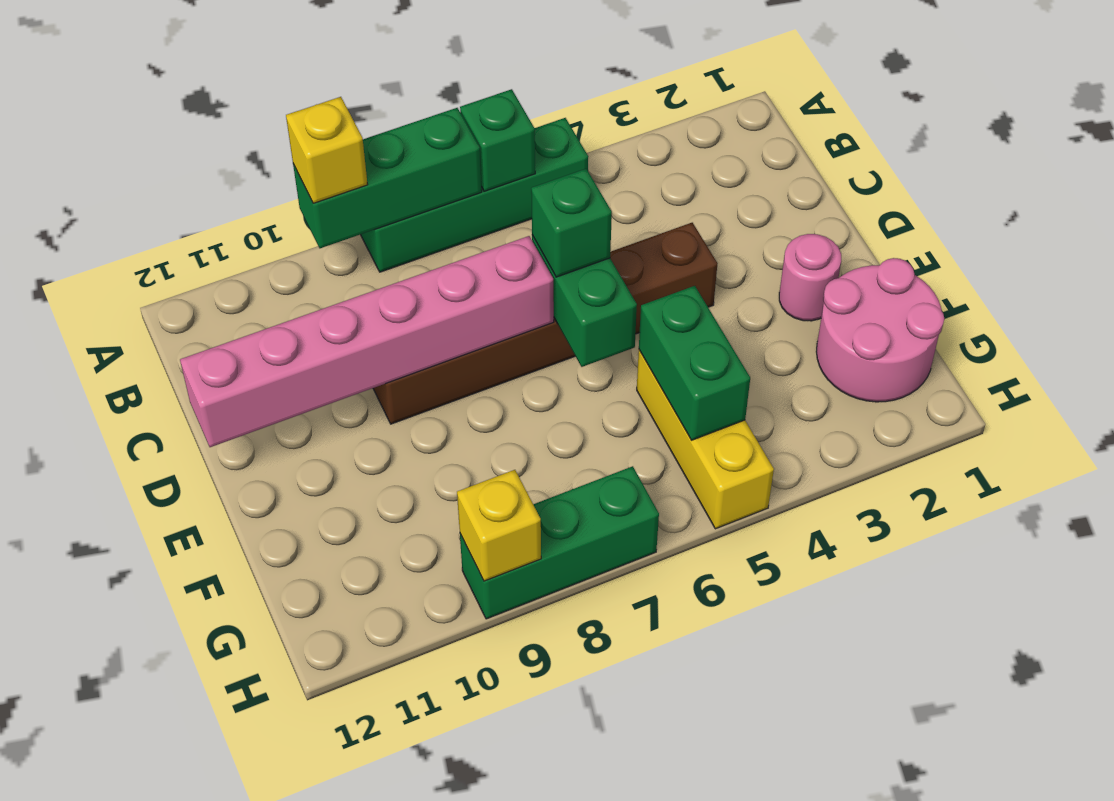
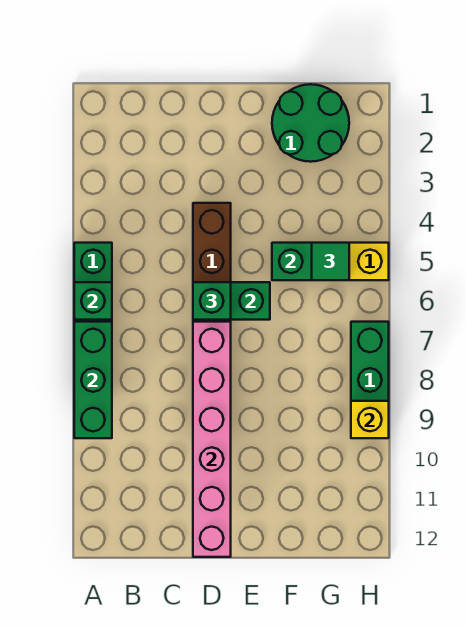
yellow brick A9 level 3 -> none
pink round brick E2 level 1 -> none
pink round brick F1:G2 level 1 -> green round brick F1:G2 level 1
none -> green tile G5 level 3

